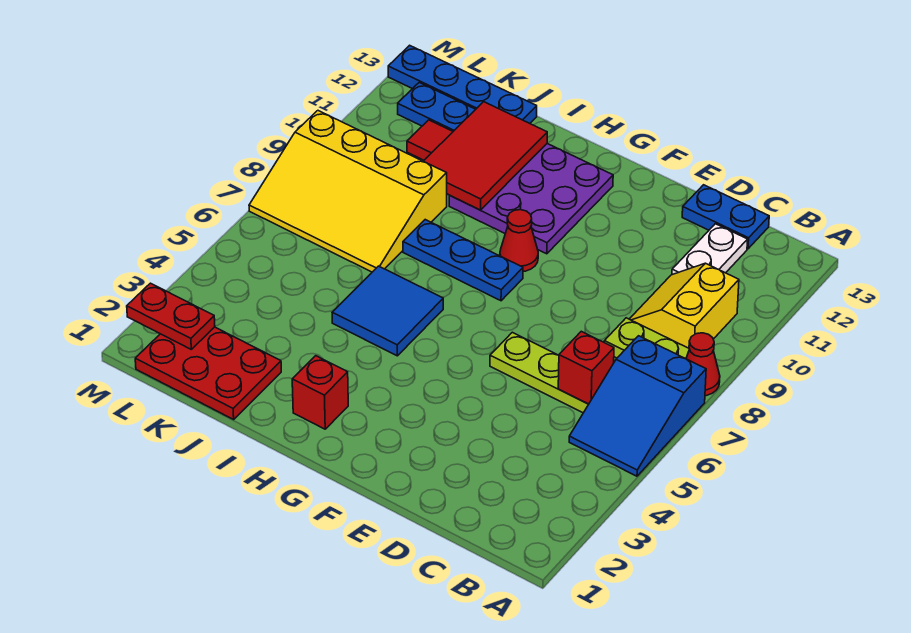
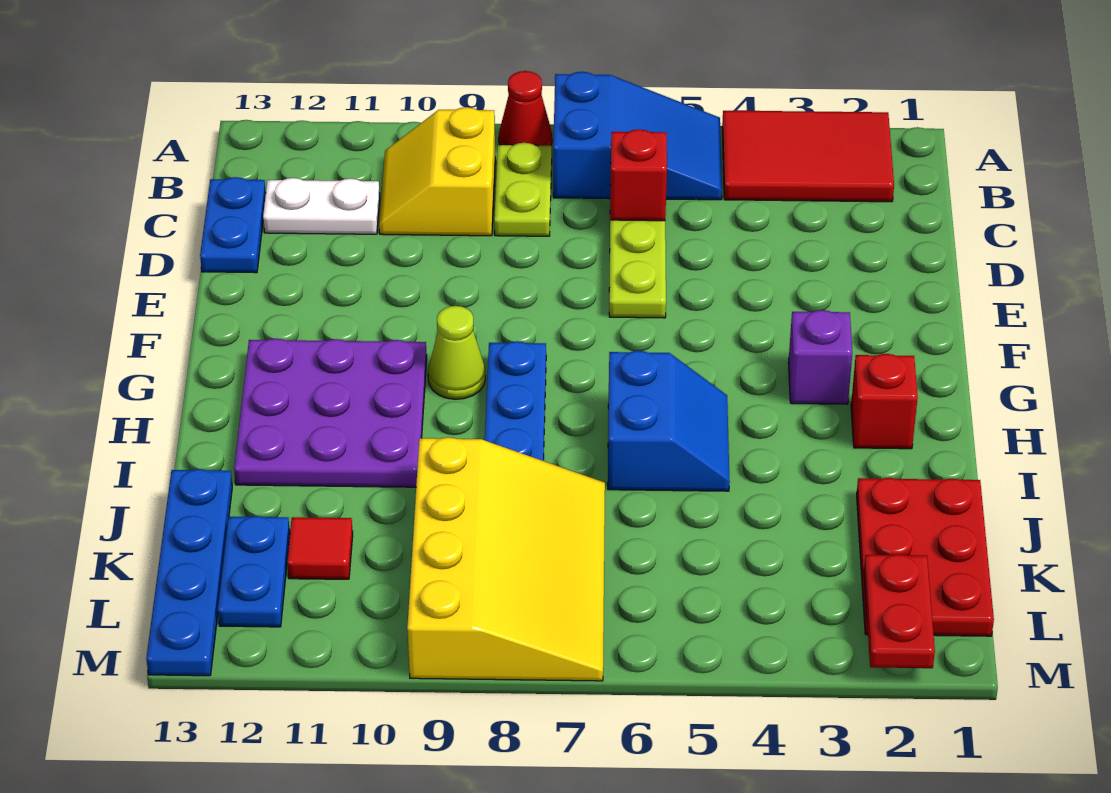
yellow slope B9:C10 level 1 top B -> yellow slope B9:C10 level 1 top 9
none -> purple brick G3 level 1
red cone G9 level 1 -> lime cone G9 level 1
blue tile H5:I6 level 1 -> blue slope H5:I6 level 1 top 6
red tile I10:J12 level 2 -> red tile A2:B4 level 1

